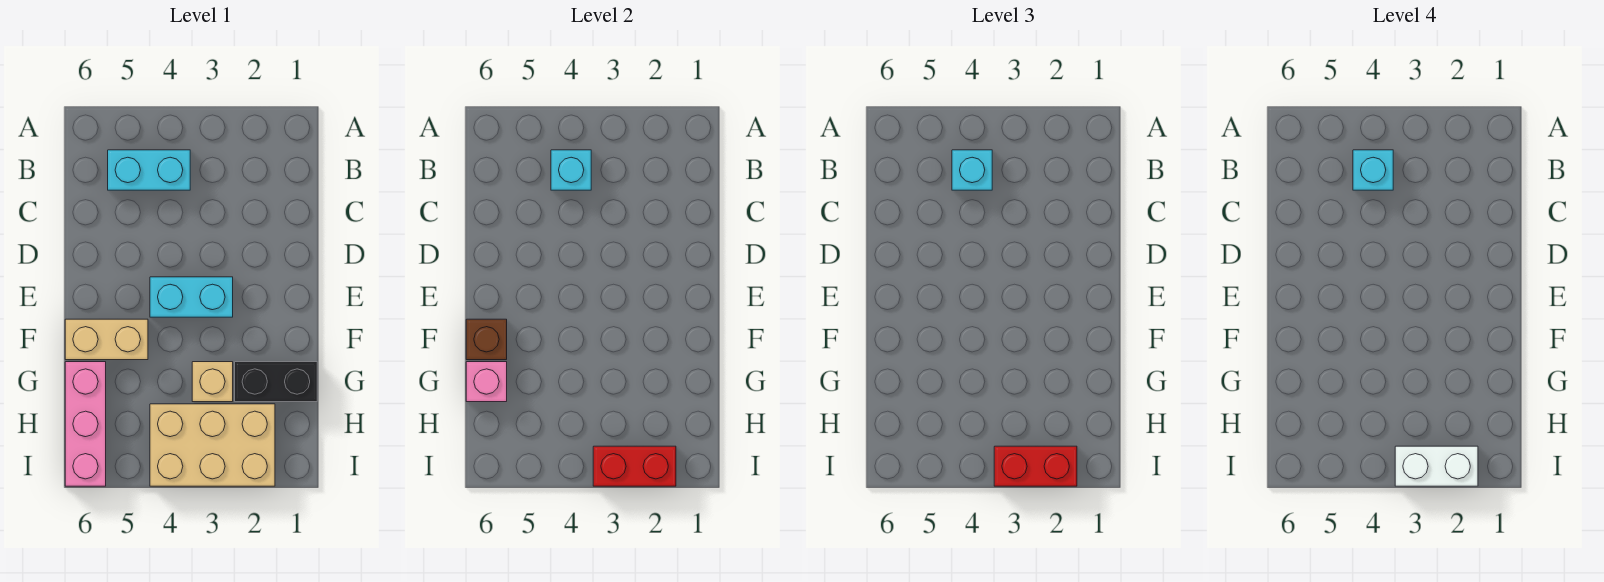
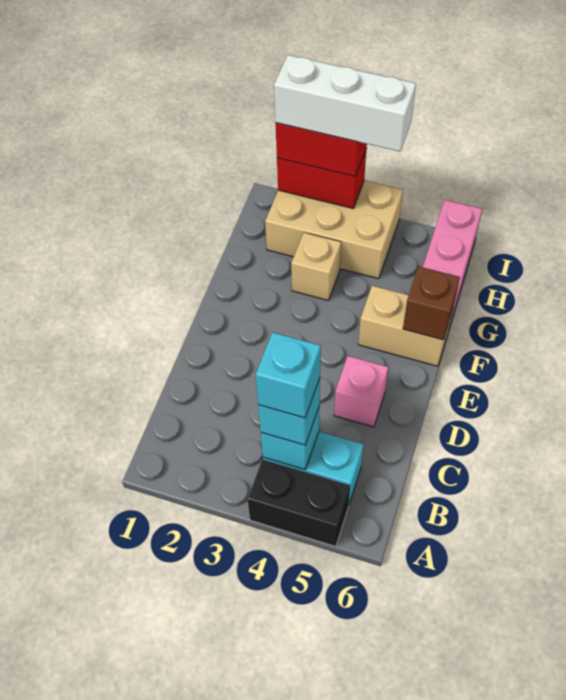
cyan brick E3:E4 level 1 -> none
black brick G1:G2 level 1 -> black brick A4:A5 level 1
pink brick G6 level 2 -> pink brick D5 level 1
white brick I2:I3 level 4 -> white brick I2:I4 level 4

